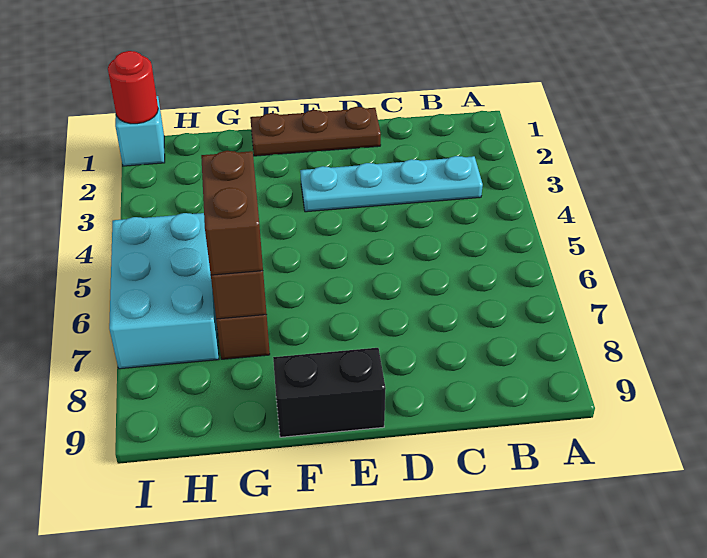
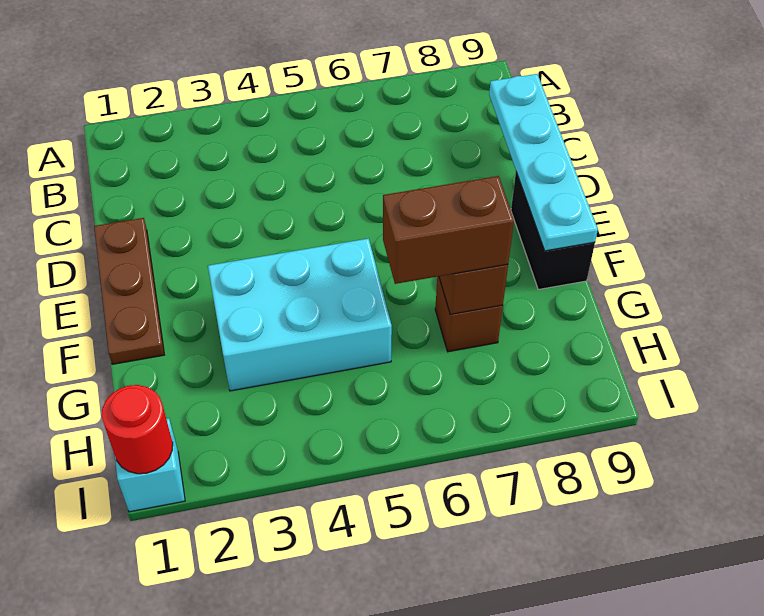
cyan plate B3:E3 level 1 -> cyan plate C9:F9 level 2
cyan brick H5:I7 level 1 -> cyan brick F3:G5 level 1

